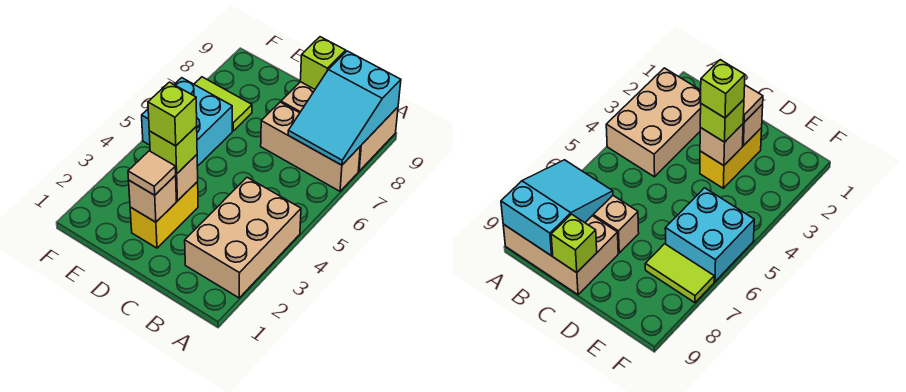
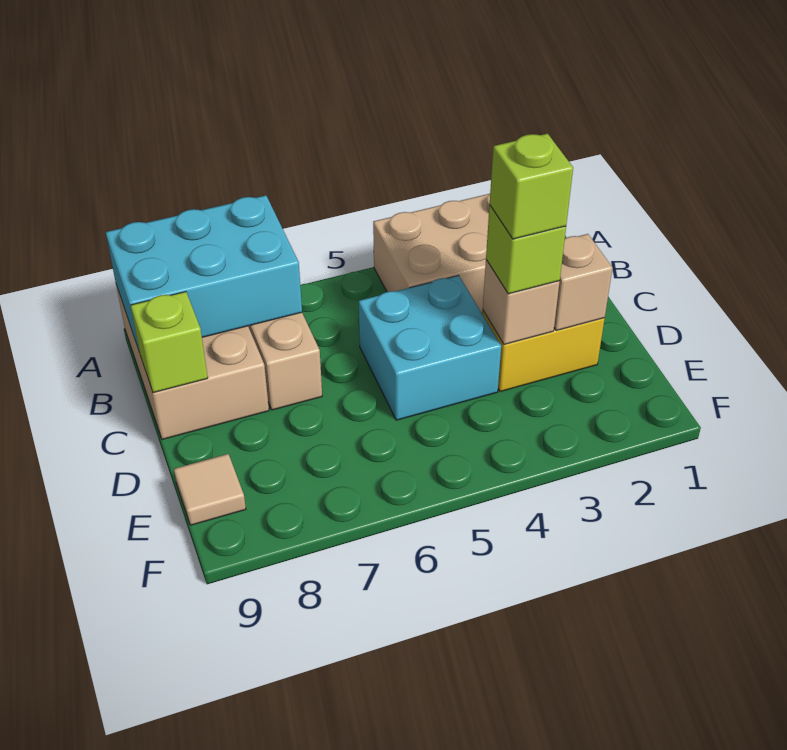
cyan slope A7:B9 level 2 top 9 -> cyan brick A7:B9 level 2
tan tile D2 level 3 -> tan tile E9 level 1
cyan brick E5:F6 level 1 -> cyan brick C4:D5 level 1
lime tile E7:F7 level 1 -> none

